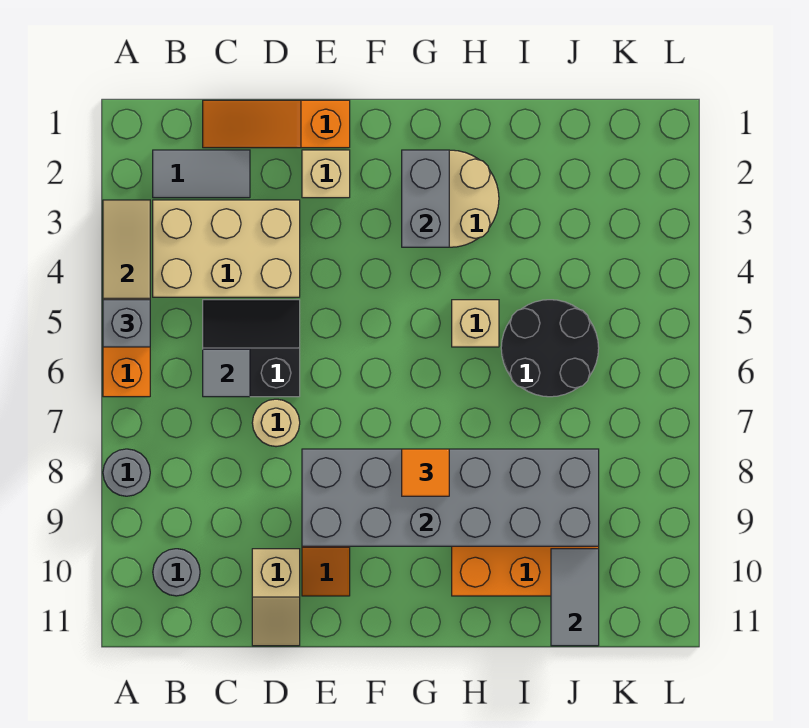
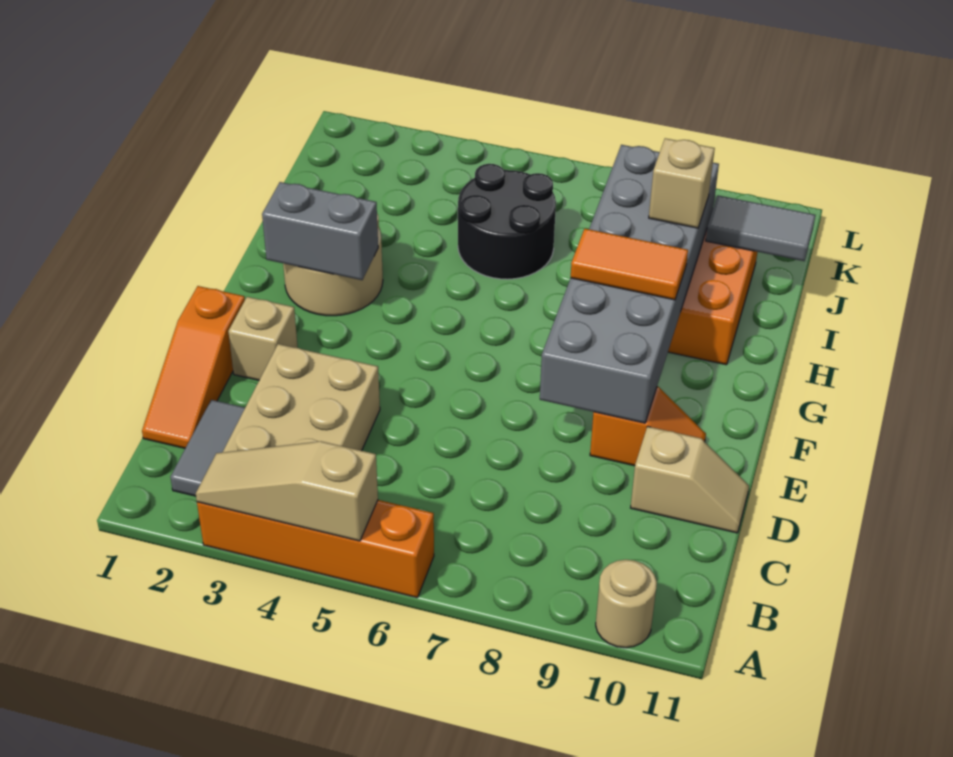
grey brick A5 level 3 -> none
grey round brick A8 level 1 -> none
grey round brick B10 level 1 -> none
black slope C5:D6 level 1 top 6 -> none
grey tile C6 level 2 -> none
tan round brick D7 level 1 -> tan round brick A10 level 1
orange tile G8 level 3 -> orange tile G8:G9 level 3
tan brick H5 level 1 -> tan brick I9 level 3

